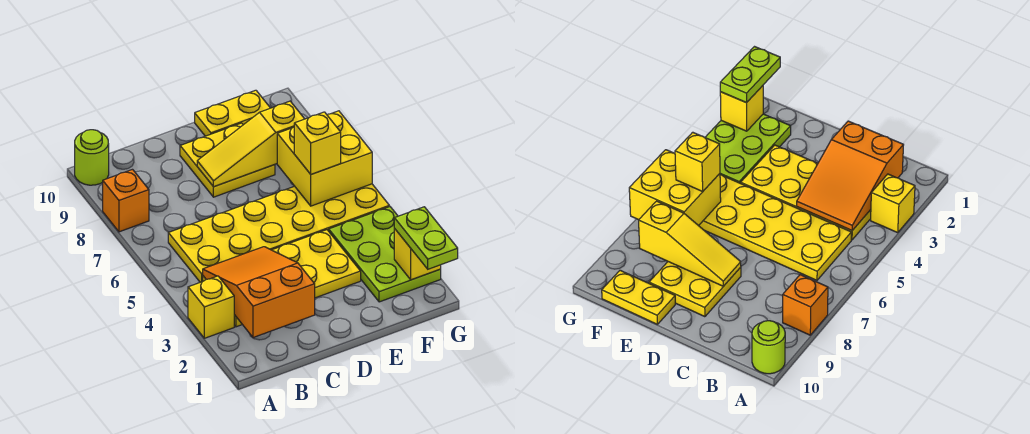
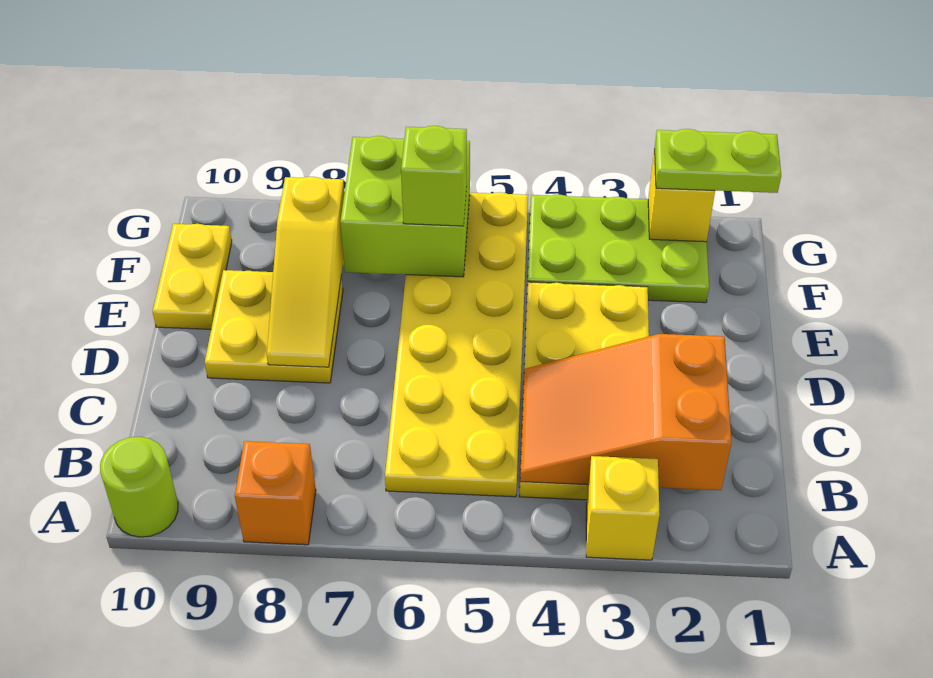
yellow brick F6:G7 level 2 -> lime brick F6:G7 level 2
yellow brick F6 level 3 -> lime brick F6 level 3

